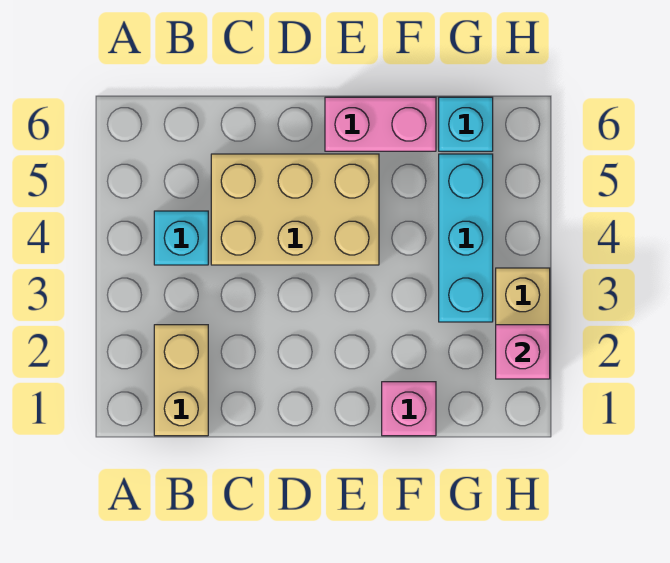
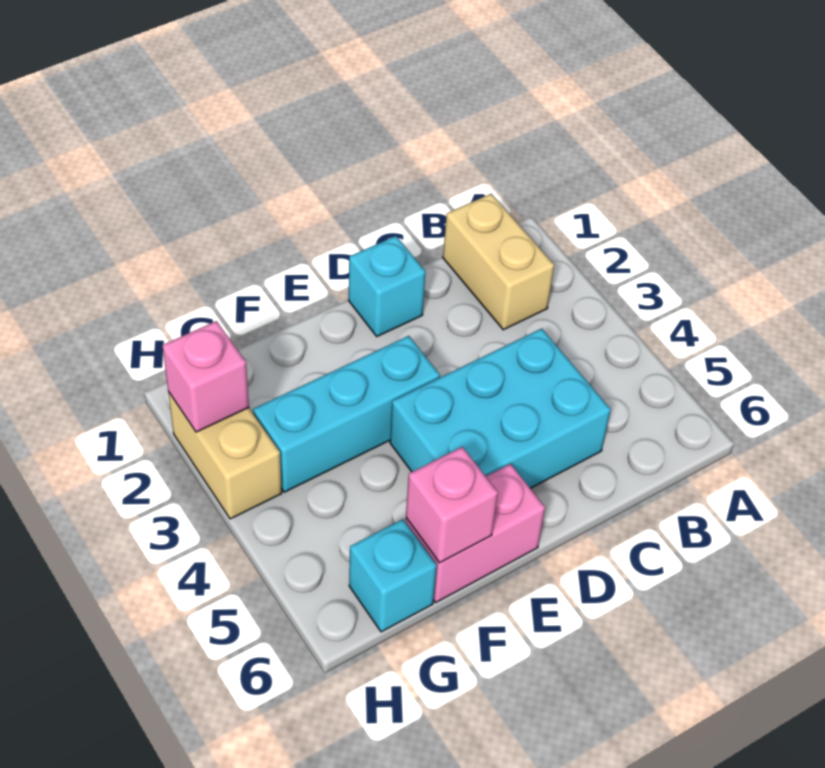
cyan brick B4 level 1 -> cyan brick D1 level 1
tan brick C4:E5 level 1 -> cyan brick C4:E5 level 1
pink brick F1 level 1 -> pink brick F6 level 2
cyan brick G3:G5 level 1 -> cyan brick E3:G3 level 1

